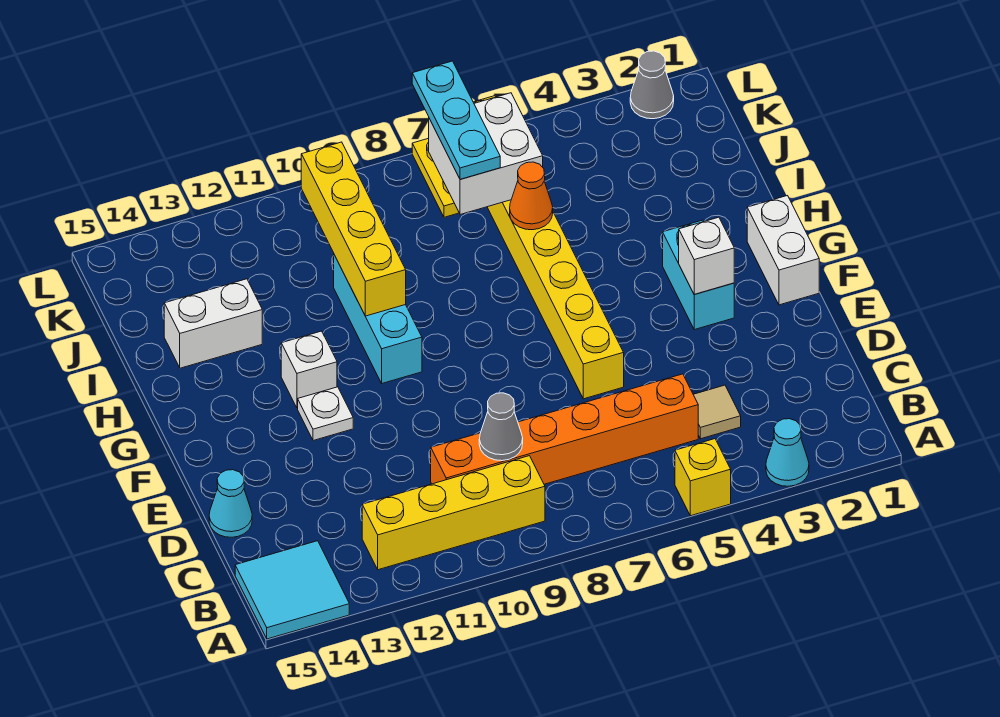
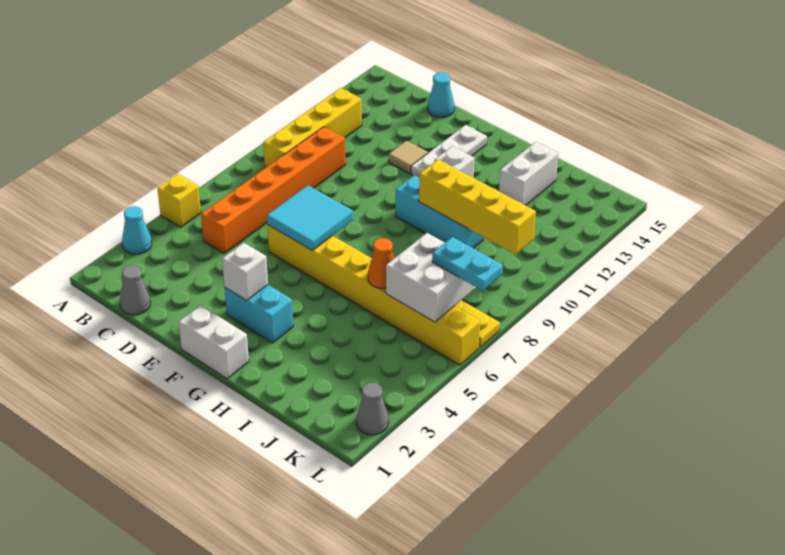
cyan tile A14:B15 level 1 -> cyan tile E6:F7 level 2
tan tile C4 level 1 -> tan tile E12 level 1
grey cone C9 level 2 -> grey cone C1 level 1
white plate F12 level 1 -> white plate F12:F14 level 1
cyan plate J7:L7 level 3 -> cyan plate K7:L7 level 3

